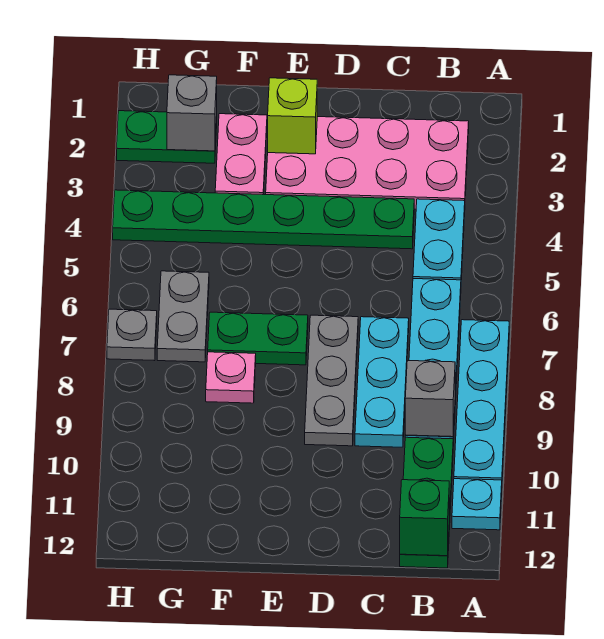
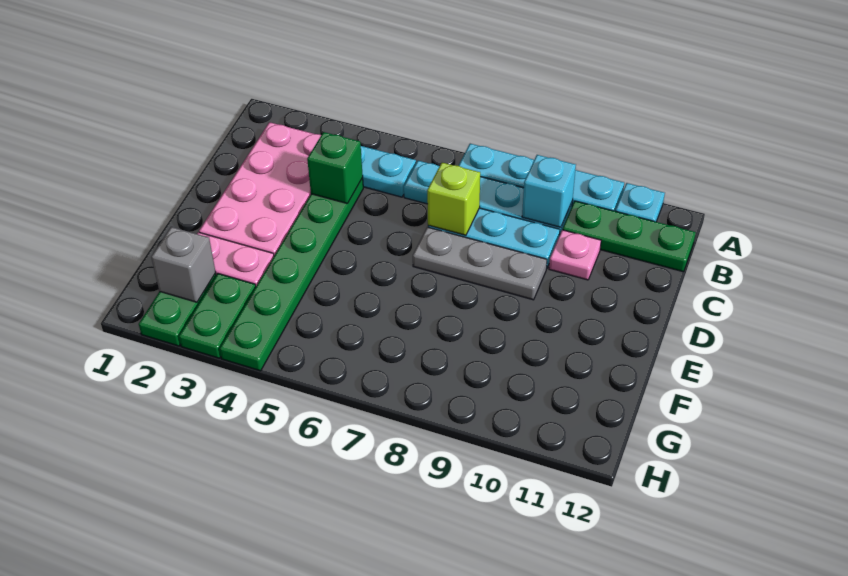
grey brick B9 level 2 -> cyan brick B9 level 2
green brick B12 level 2 -> green brick C4 level 2
lime brick E2 level 2 -> lime brick C7 level 2
green plate E7:F7 level 1 -> green plate G3:H3 level 1
pink plate F8 level 1 -> pink plate C10 level 1
grey plate G6:G7 level 1 -> none
grey plate H7 level 1 -> none

